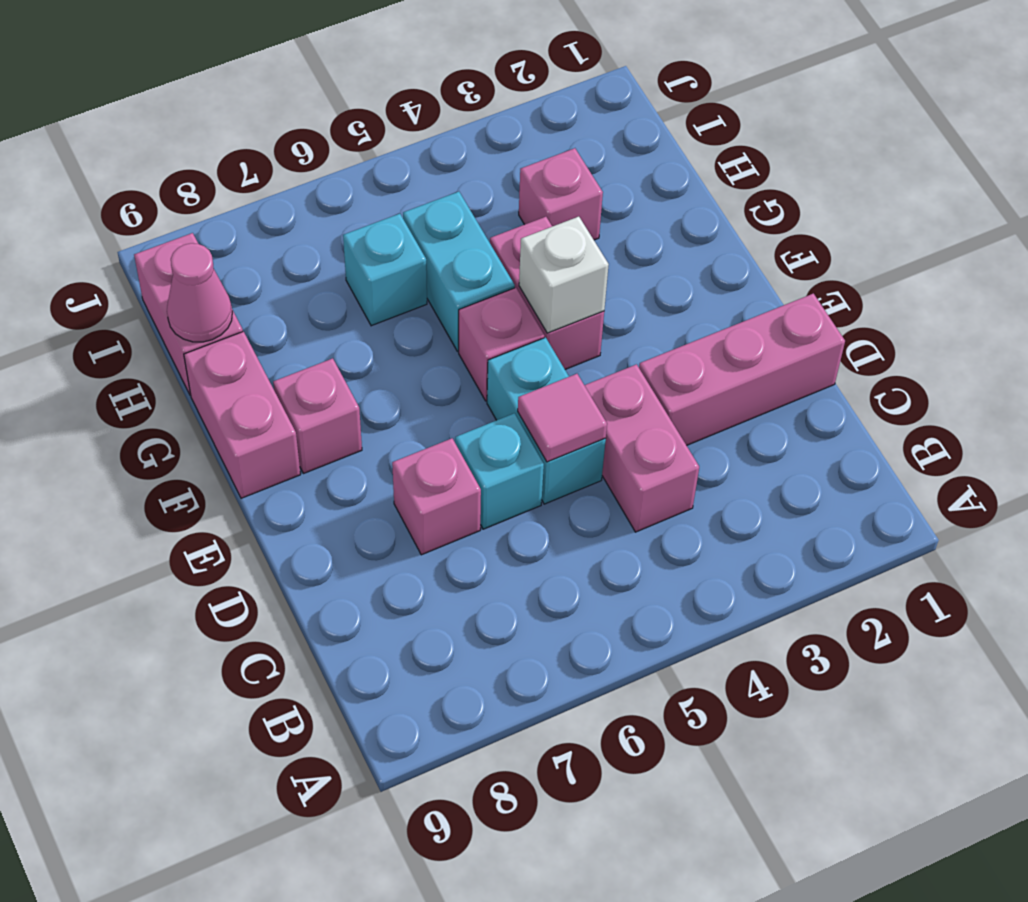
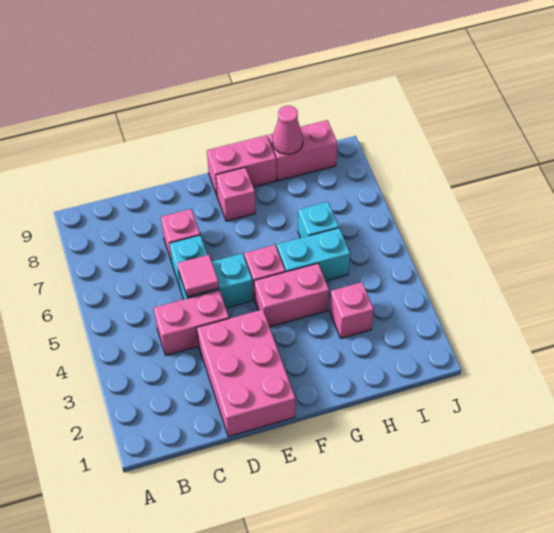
pink brick D1:D3 level 1 -> pink brick D1:E3 level 1
white brick F4 level 2 -> none

